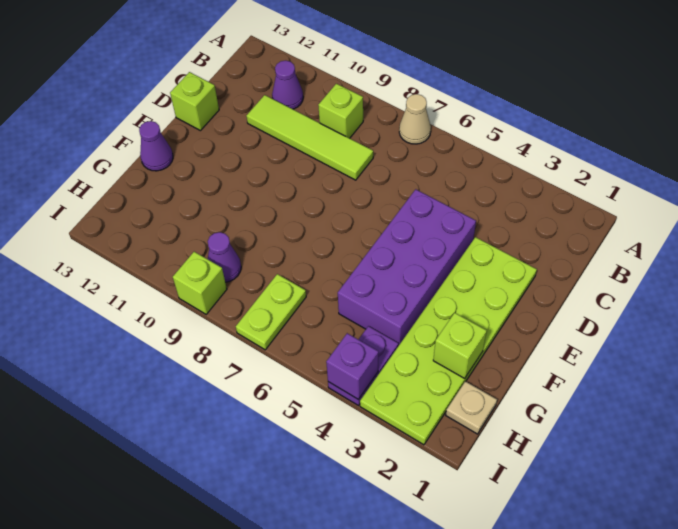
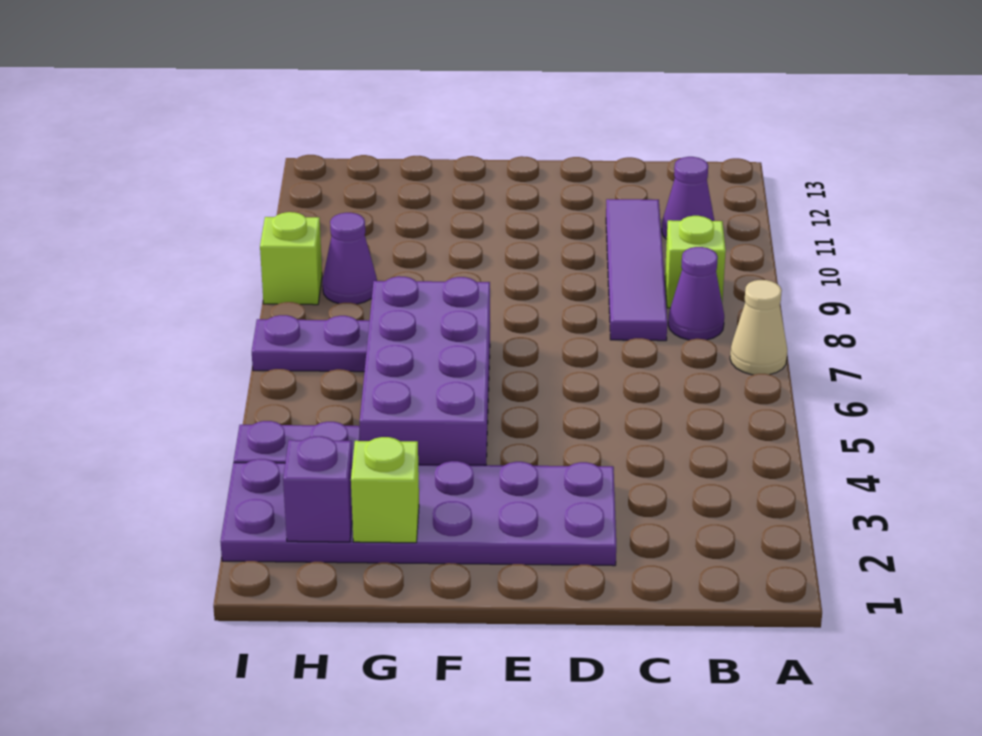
lime tile C8:C11 level 1 -> purple tile C8:C11 level 1
lime plate D2:I3 level 1 -> purple plate D2:I3 level 1
purple brick D4:G5 level 1 -> purple brick F4:G7 level 1
lime brick D13 level 1 -> none
purple cone F13 level 1 -> purple cone B8 level 1
tan plate H1 level 1 -> none
lime plate H7:I7 level 1 -> purple plate H7:I7 level 1
purple brick I4 level 2 -> purple brick H2 level 2

